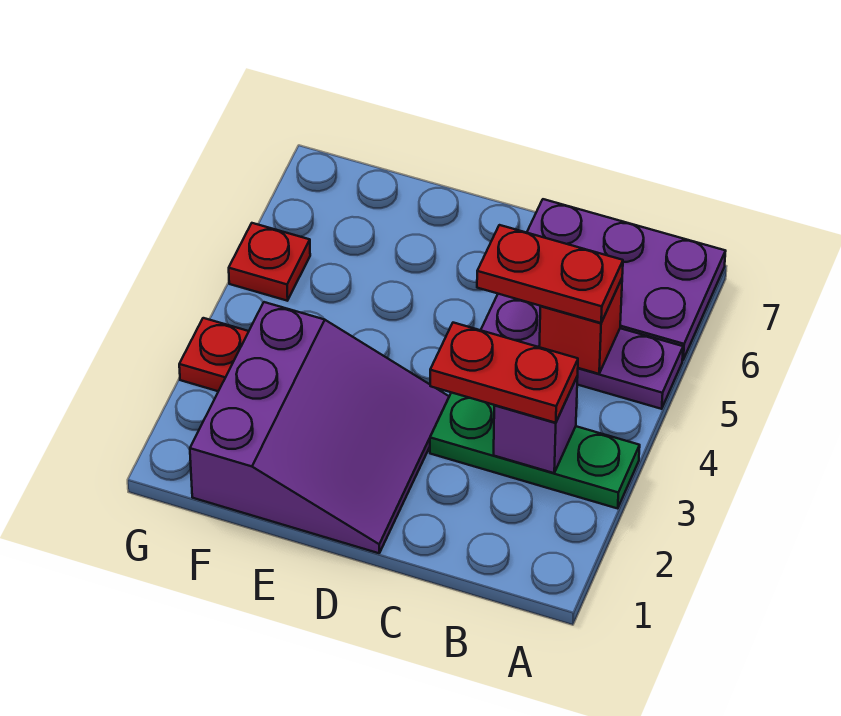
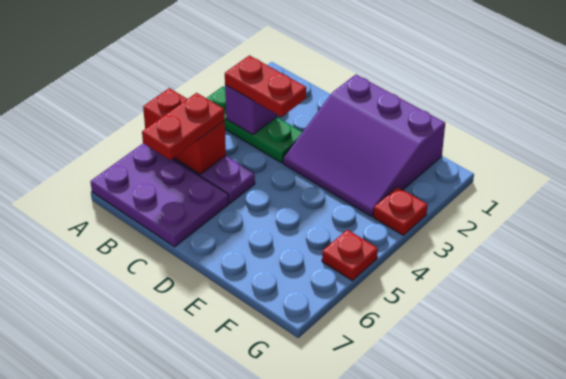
red brick B5 level 2 -> red brick A5:B5 level 2
red plate B5:C5 level 3 -> red plate B5:B6 level 3
purple slope D1:F3 level 1 top F -> purple slope D1:F3 level 1 top 1

